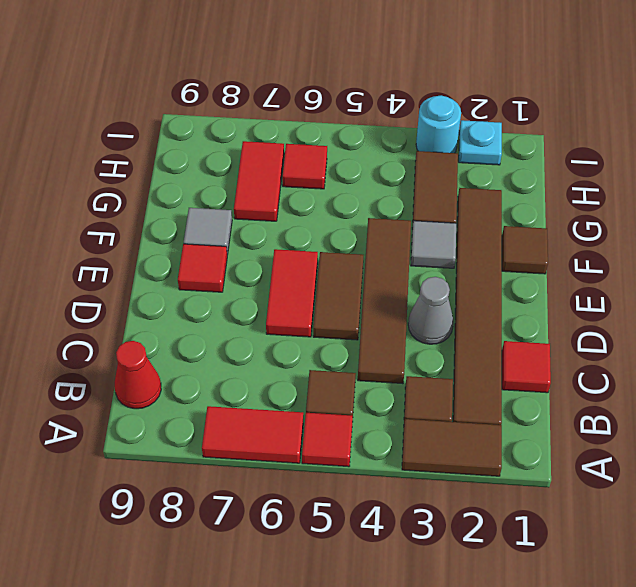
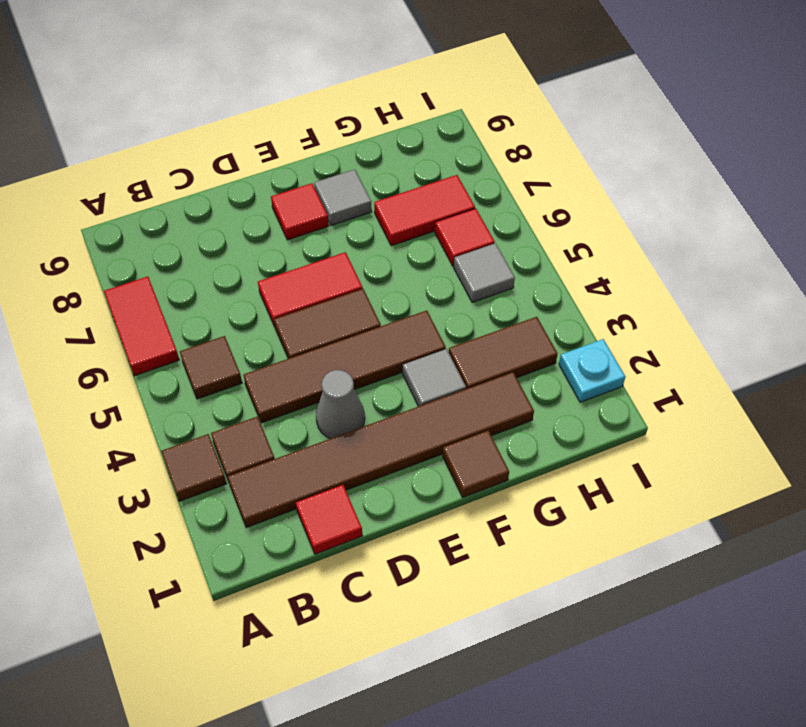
brown tile A2:A3 level 1 -> brown tile A3 level 1
red tile A5 level 1 -> none
red cone B9 level 1 -> none
none -> grey tile H5 level 1
cyan round brick I3 level 1 -> none

